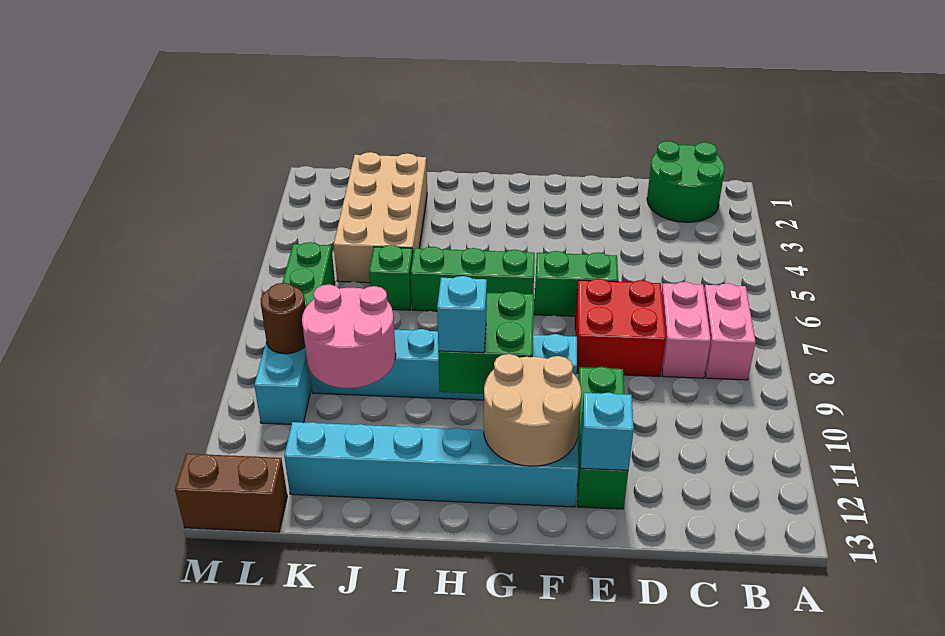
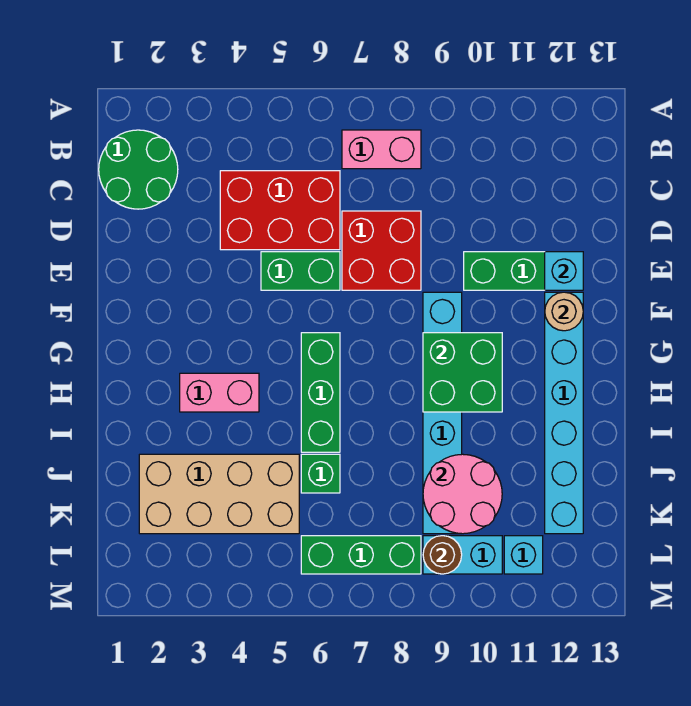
none -> red brick C4:D6 level 1
pink brick C7:C8 level 1 -> pink brick H3:H4 level 1
green brick E6:F6 level 1 -> green brick E5:E6 level 1
tan round brick F11:G12 level 2 -> tan round brick F12 level 2
cyan brick H10 level 3 -> cyan brick L11 level 1
brown brick L13:M13 level 1 -> none

